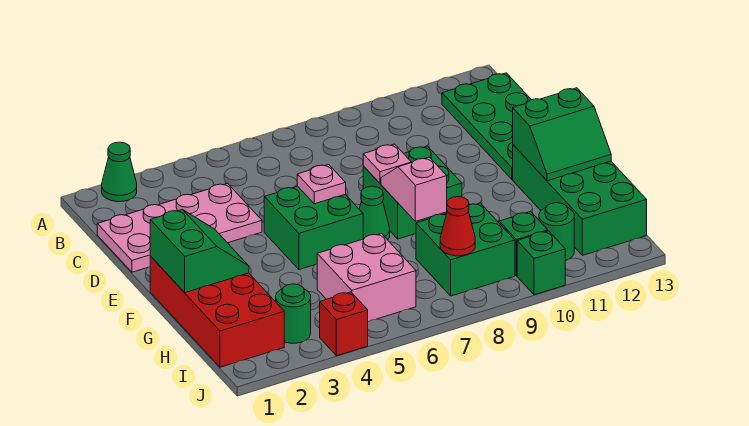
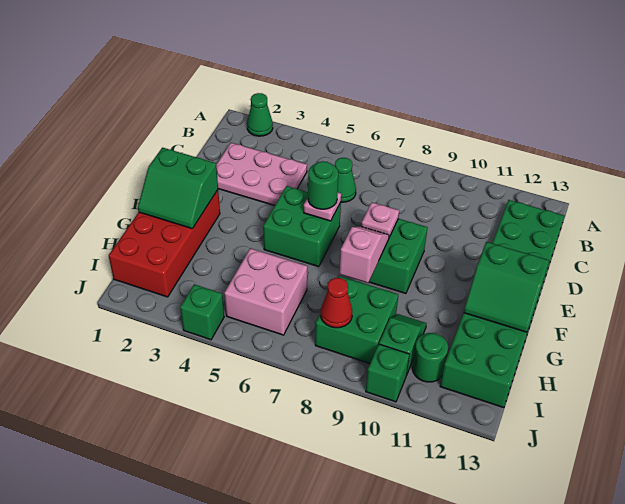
pink plate C1:D4 level 1 -> pink plate C2:D4 level 1
green slope F1:G2 level 2 top 1 -> green slope F1:G2 level 2 top F
green cone F7 level 1 -> green cone C6 level 1
green round brick I3 level 1 -> green round brick E6 level 3
red brick J4 level 1 -> green brick J4 level 1

